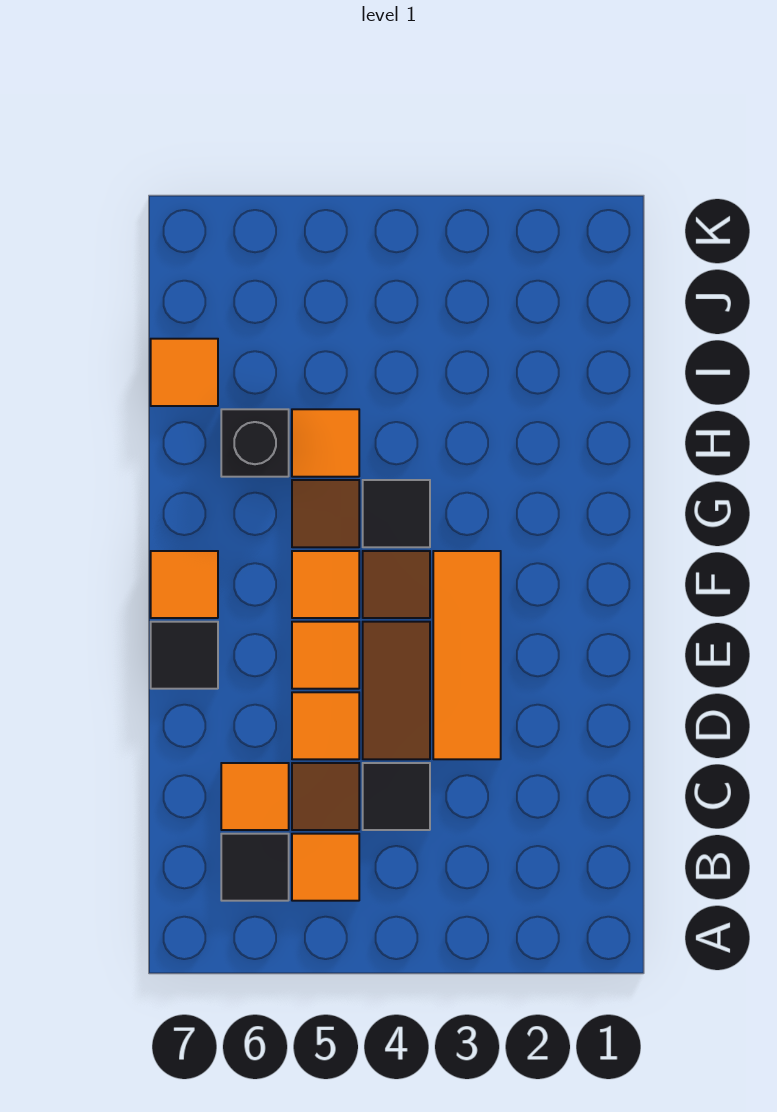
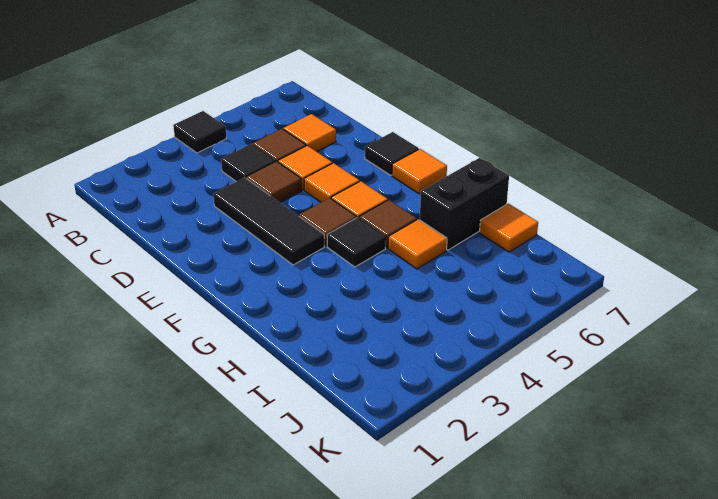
orange tile B5 level 1 -> none
black tile B6 level 1 -> black tile A4 level 1
orange tile D3:F3 level 1 -> black tile D3:F3 level 1
brown tile D4:E4 level 1 -> brown tile D4 level 1
black brick H6 level 1 -> black brick H6:H7 level 1

